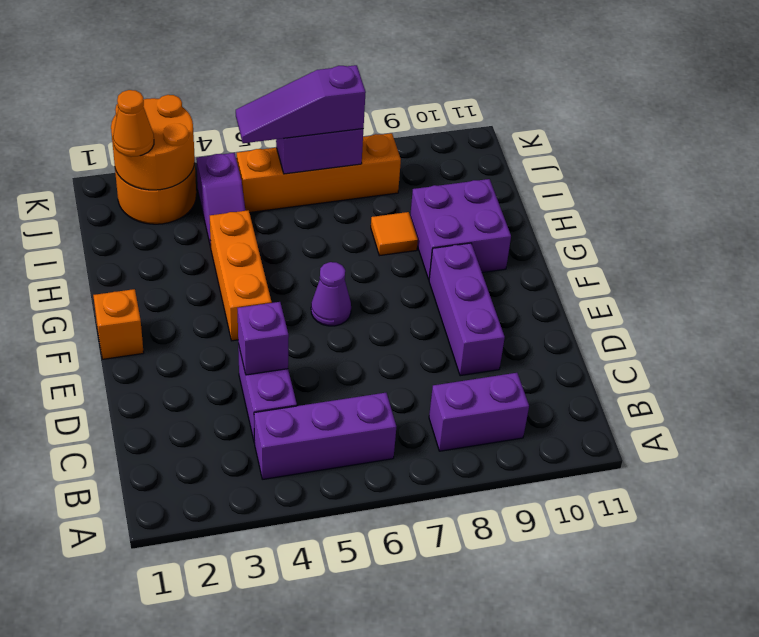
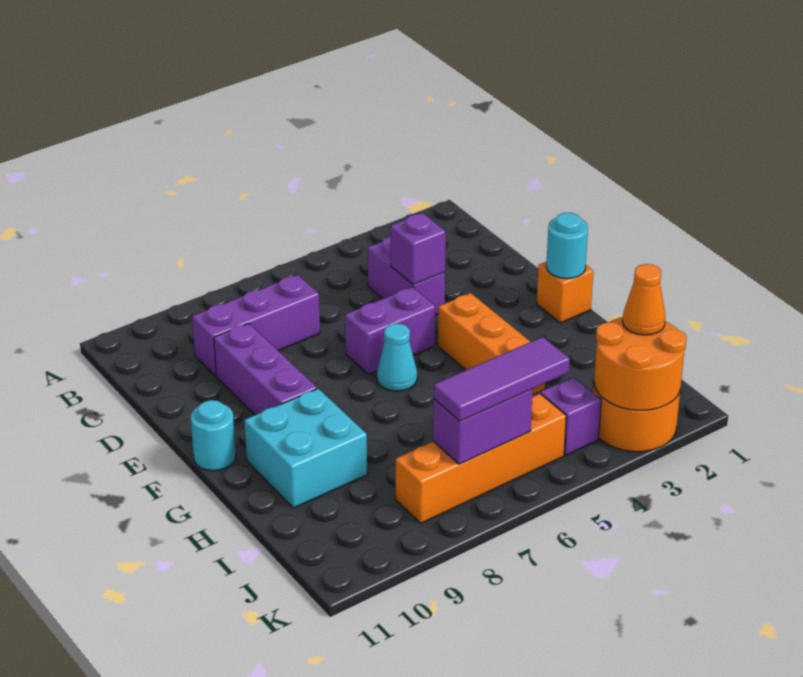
purple brick B4:B6 level 1 -> purple brick C7:C9 level 1
purple brick B8:B9 level 1 -> purple brick E5:E6 level 1
none -> cyan round brick F1 level 2
purple cone F6 level 1 -> cyan cone F6 level 1
none -> cyan round brick F11 level 1
purple brick G9:H10 level 1 -> cyan brick G9:H10 level 1
orange tile H8 level 1 -> none
purple slope J5:J7 level 3 top 7 -> purple tile J5:J7 level 3

